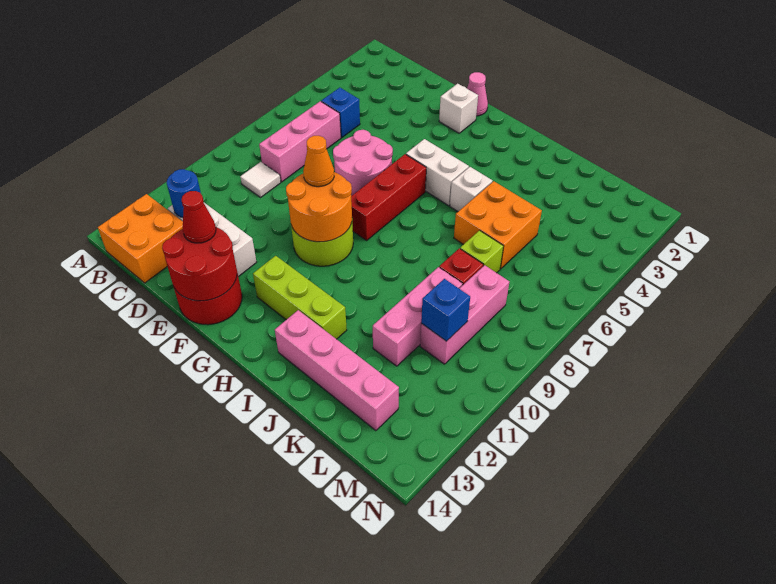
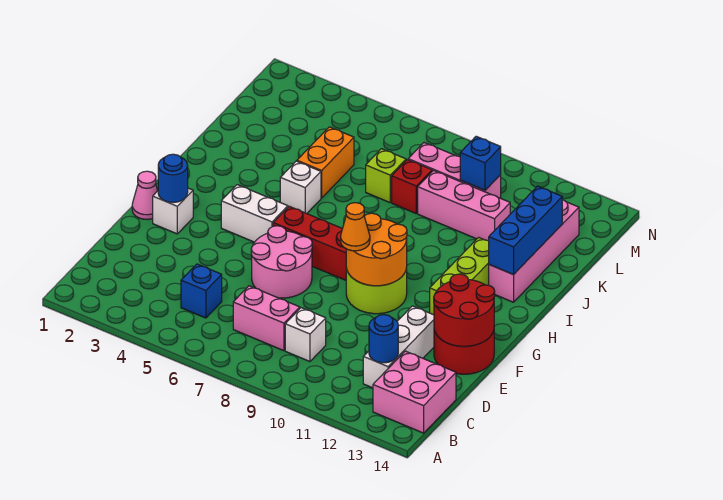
orange brick B13:C14 level 1 -> pink brick B13:C14 level 1
pink brick C6:C8 level 1 -> pink brick C7:C8 level 1
white tile C9 level 1 -> white brick C9 level 1
red cone E13 level 3 -> none
none -> blue round brick F2 level 2
white brick G5:H5 level 1 -> white brick G4:G5 level 1
none -> blue brick I13:K13 level 2
orange brick J5:K6 level 1 -> orange brick J5:K5 level 1

